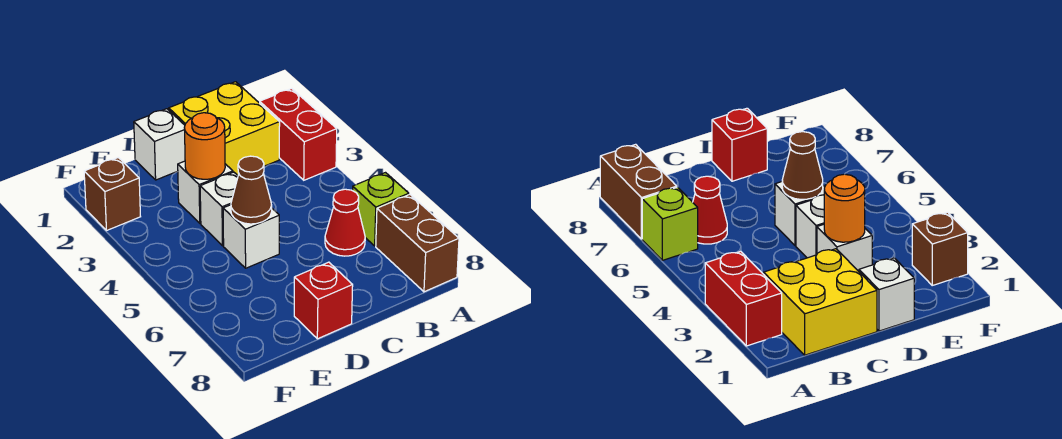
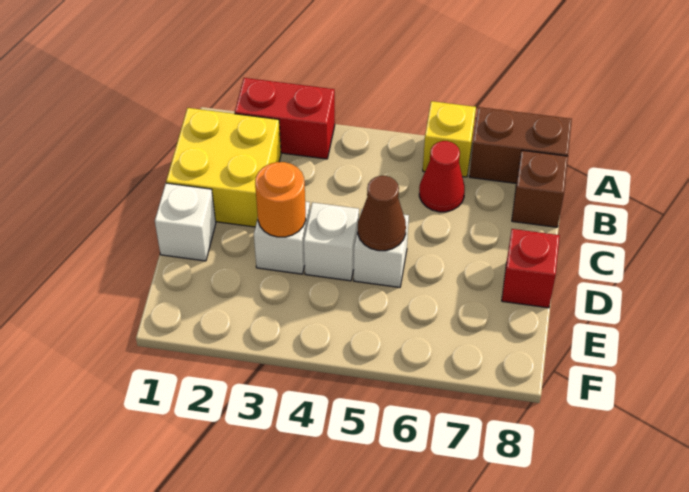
lime brick A6 level 1 -> yellow brick A6 level 1
brown brick F2 level 1 -> brown brick B8 level 1

